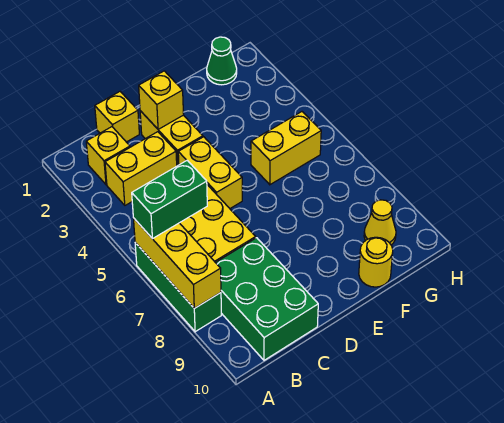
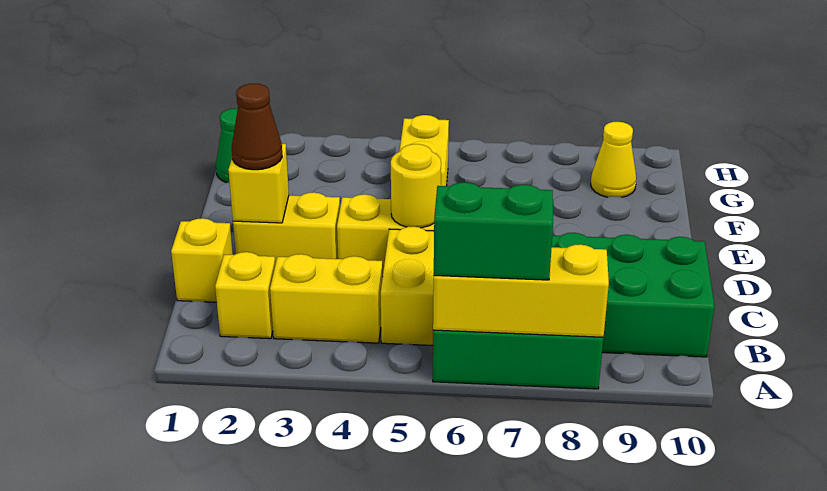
green brick A6:B6 level 3 -> green brick A6:A7 level 3
yellow brick B3:C3 level 1 -> yellow brick B3:B4 level 1
none -> brown cone D2 level 3
yellow round brick F10 level 1 -> yellow round brick D5 level 2

